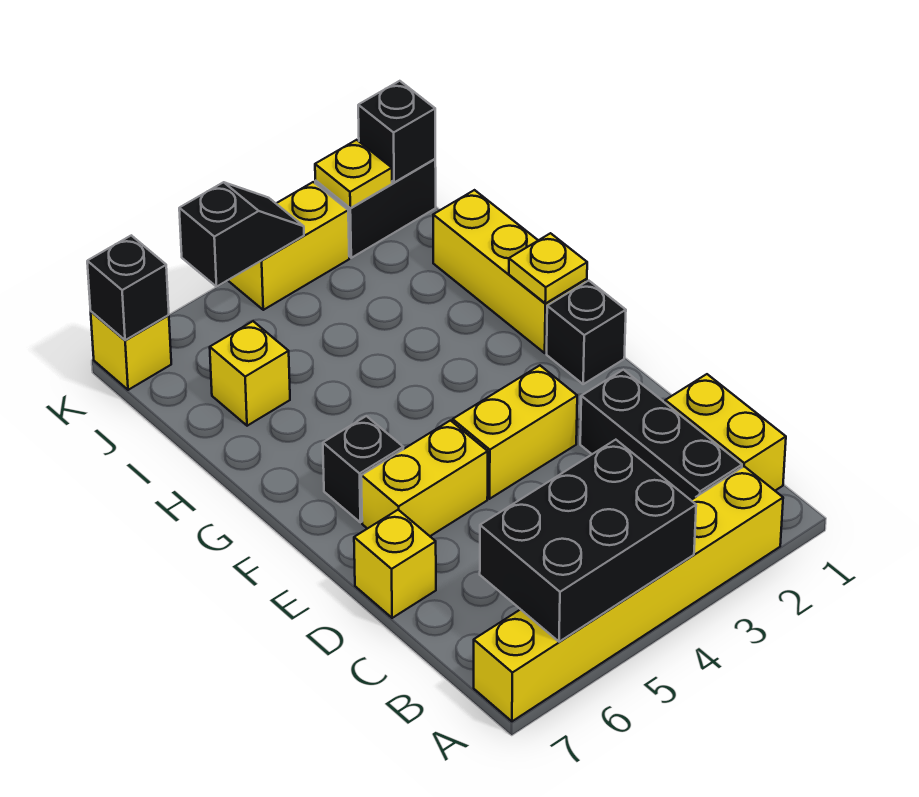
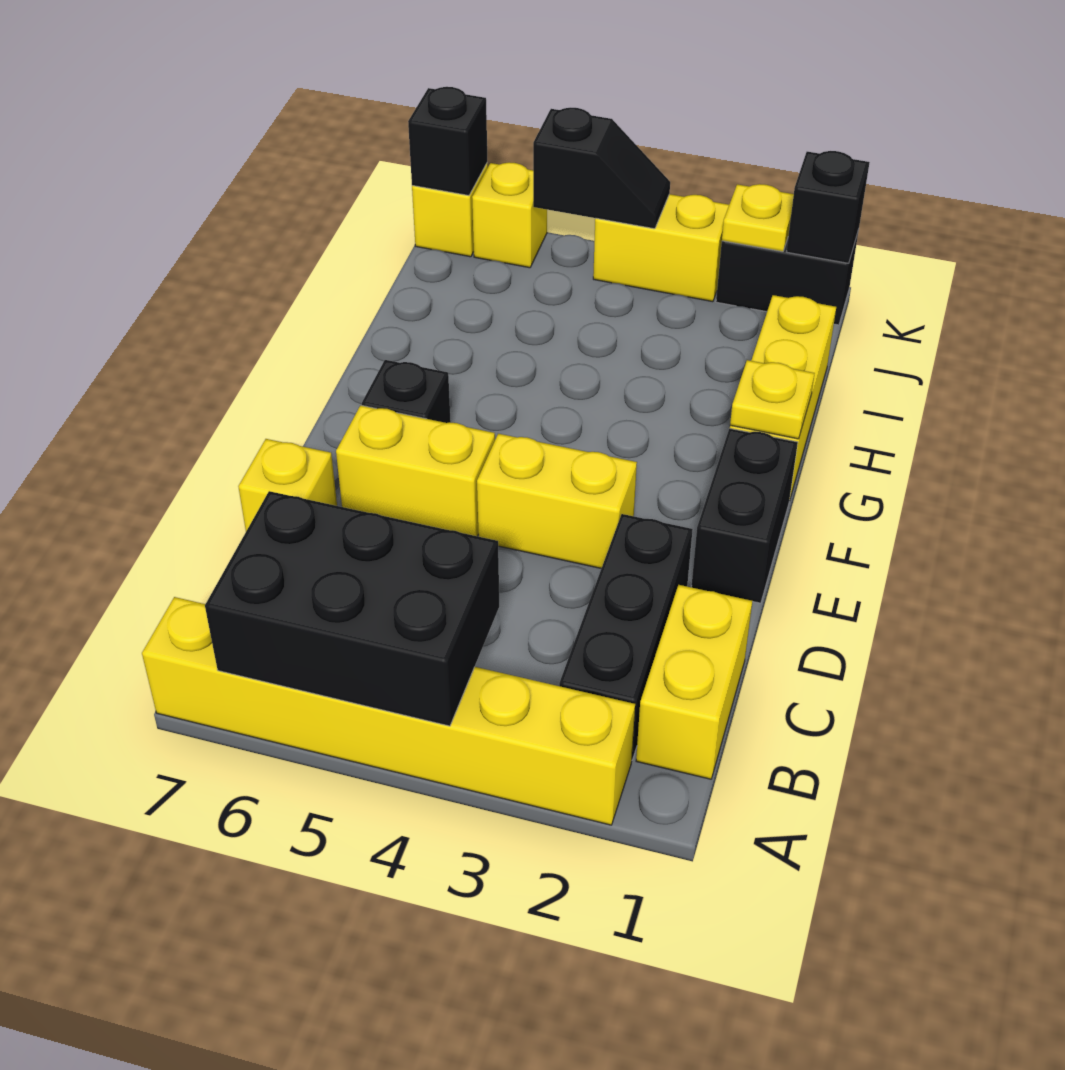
black brick F1 level 1 -> black brick E1:F1 level 1
yellow brick I6 level 1 -> yellow brick K6 level 1

